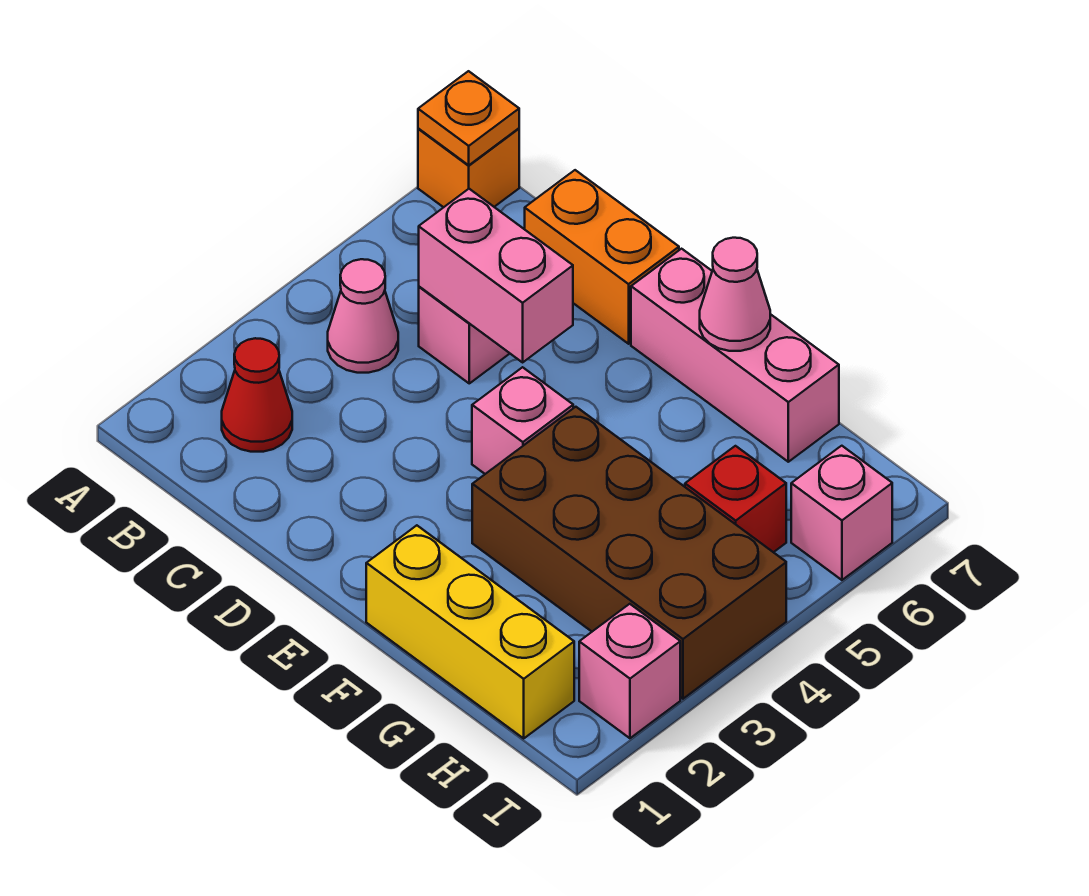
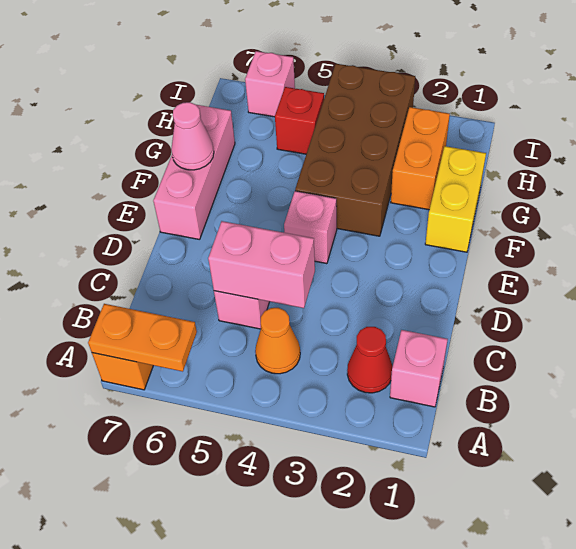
orange plate A7 level 2 -> orange plate A6:A7 level 2
pink cone B4 level 1 -> orange cone B4 level 1
pink brick C5:D5 level 2 -> pink brick C4:C5 level 2
orange brick C7:D7 level 1 -> orange brick G2:H2 level 1
yellow brick F1:H1 level 1 -> yellow brick F1:G1 level 1
pink brick I2 level 1 -> pink brick B1 level 1

